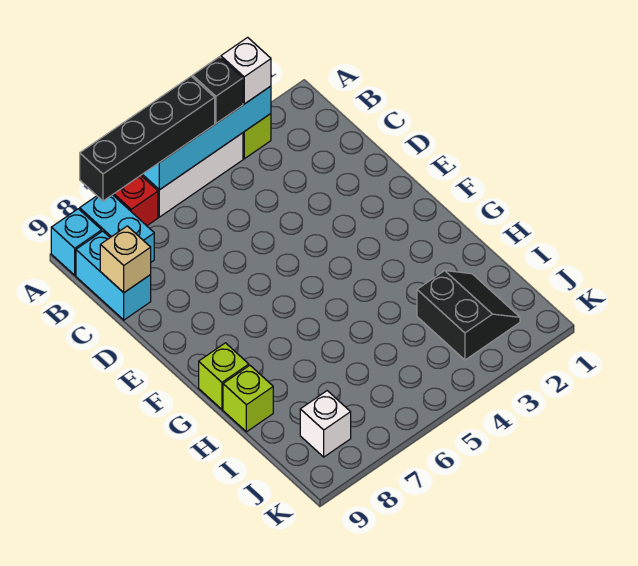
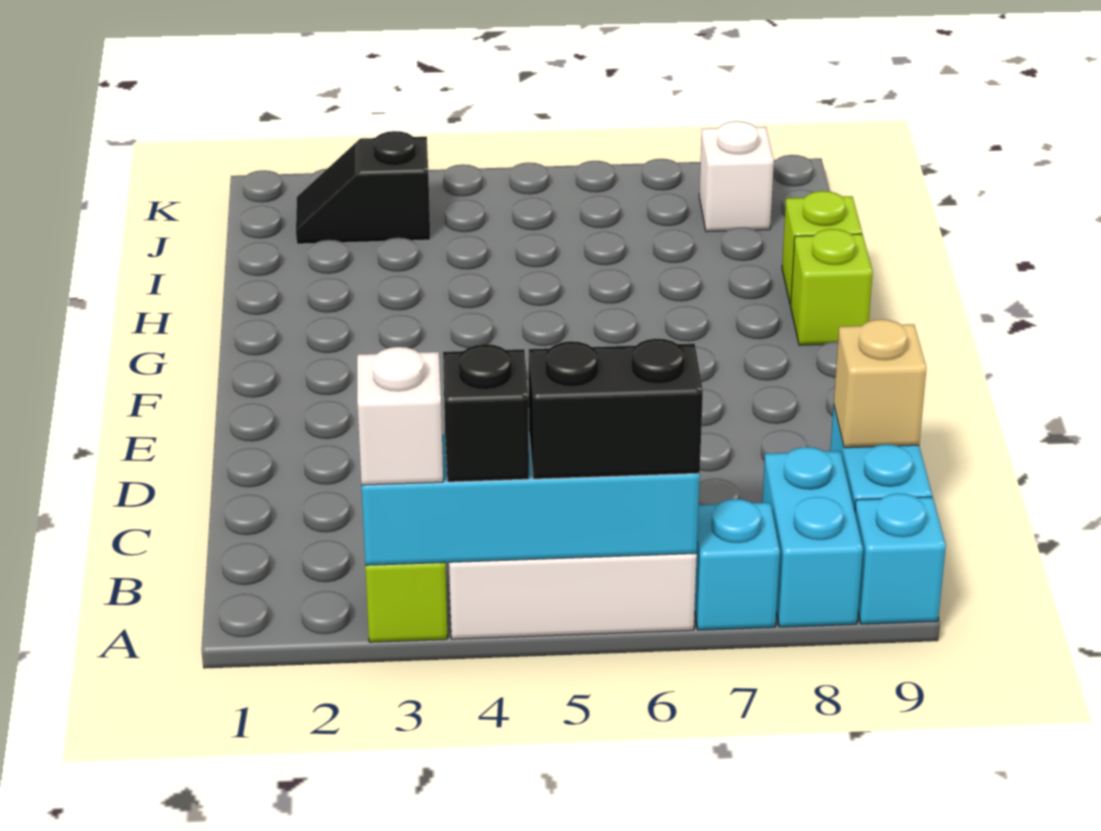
black brick A5:A8 level 3 -> black brick A5:A6 level 3
red brick A7 level 1 -> cyan brick A7 level 1
black slope I2:J3 level 1 top 3 -> black slope J2:J3 level 1 top 3

